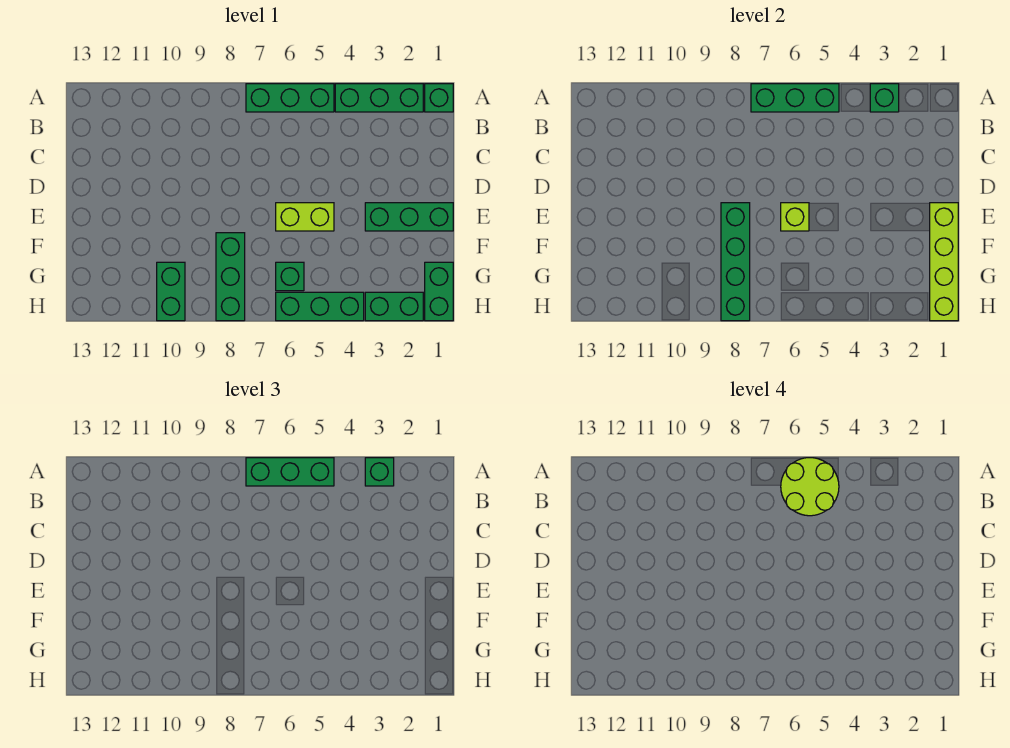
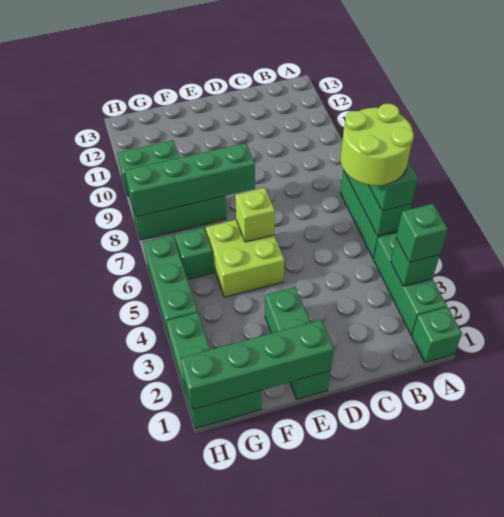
lime brick E1:H1 level 2 -> green brick E1:H1 level 2
lime brick E5:E6 level 1 -> lime brick E5:F6 level 1

